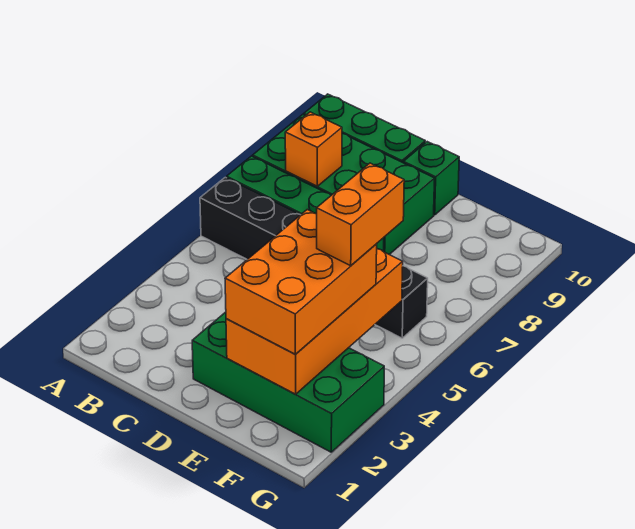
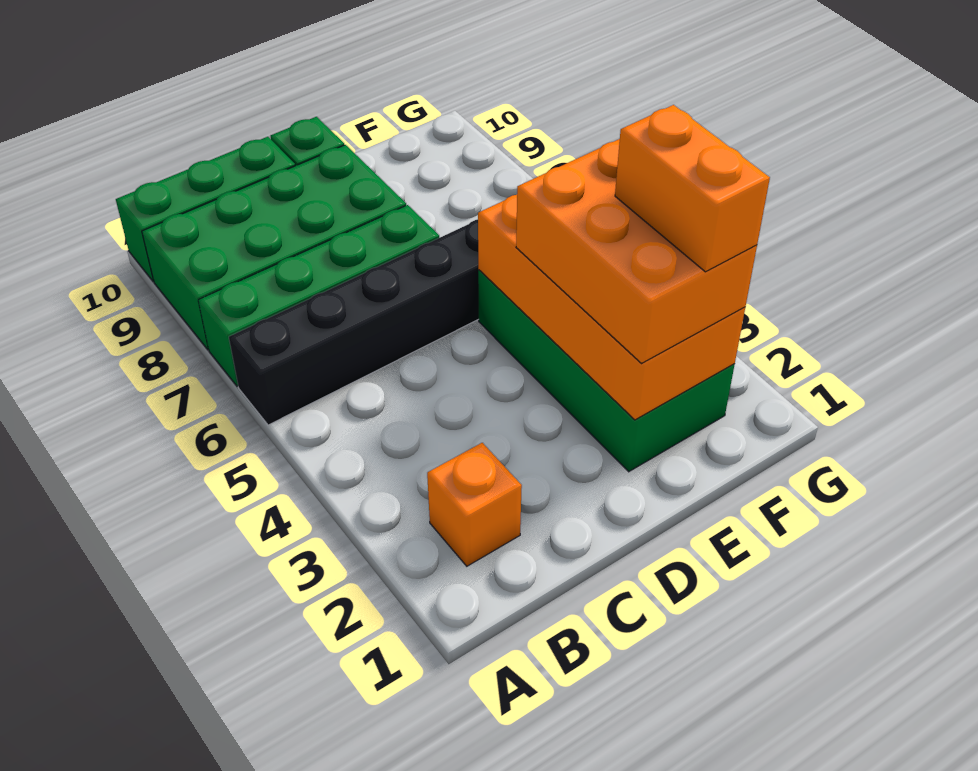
orange brick B8 level 2 -> orange brick B2 level 1
green brick D2:G3 level 1 -> green brick E2:F5 level 1
orange brick F4:F5 level 4 -> orange brick F2:F3 level 4

